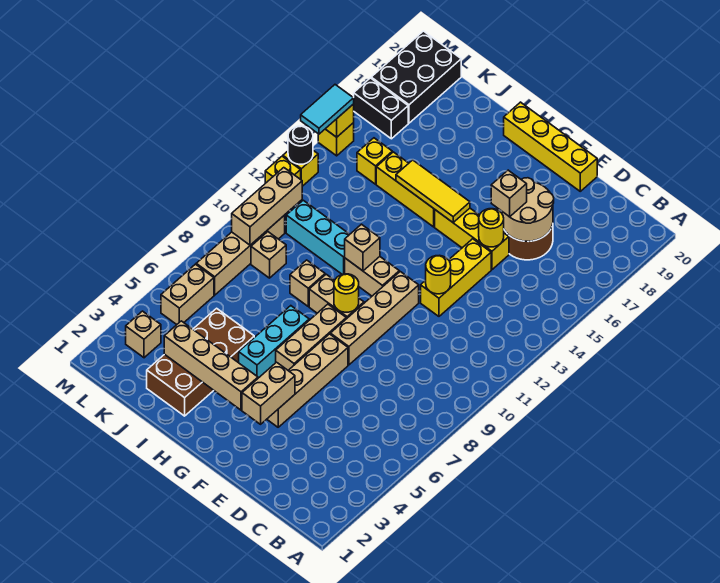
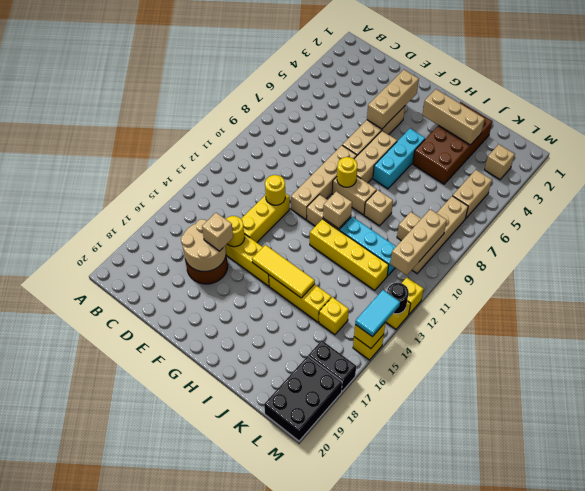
yellow brick E20:H20 level 1 -> yellow brick H12:K12 level 1
tan brick F3:F4 level 2 -> tan brick F3:F5 level 2
tan brick G3:J3 level 2 -> tan brick H3:J3 level 2

